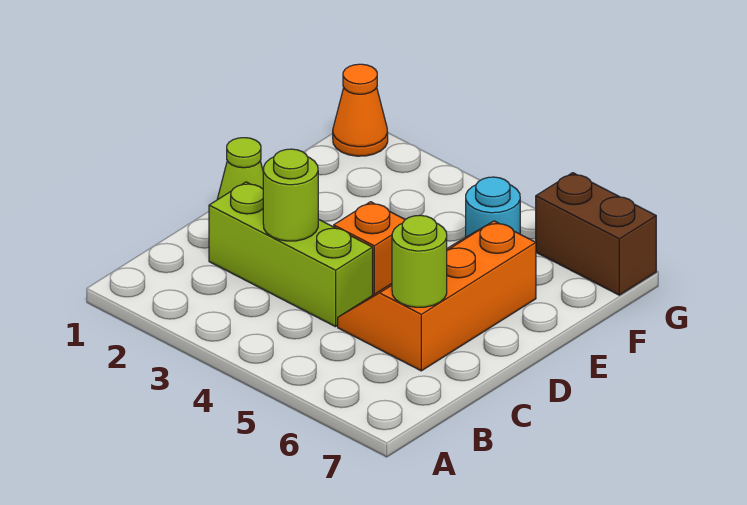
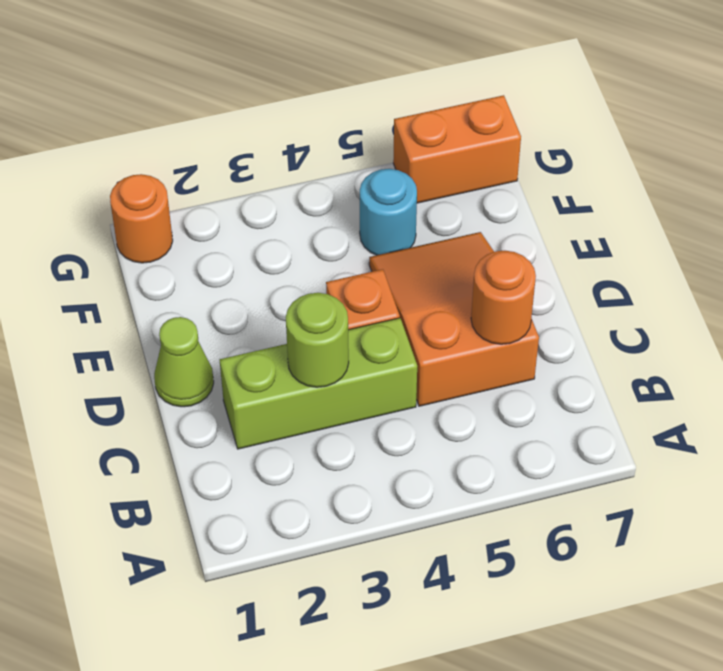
orange slope C5:E6 level 1 top 6 -> orange slope C5:E6 level 1 top C
lime round brick C6 level 2 -> orange round brick C6 level 2
orange cone G1 level 1 -> orange round brick G1 level 1
brown brick G6:G7 level 1 -> orange brick G6:G7 level 1

